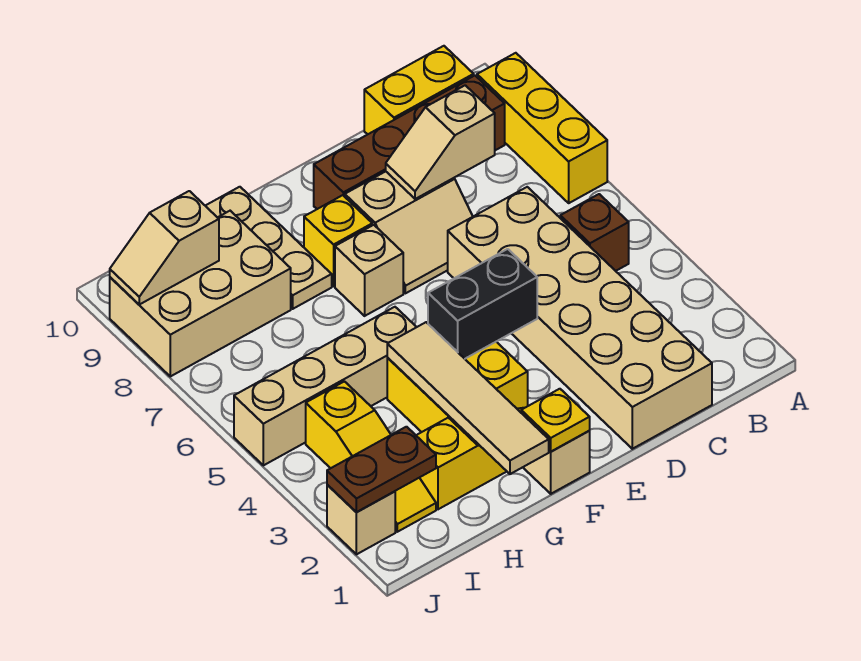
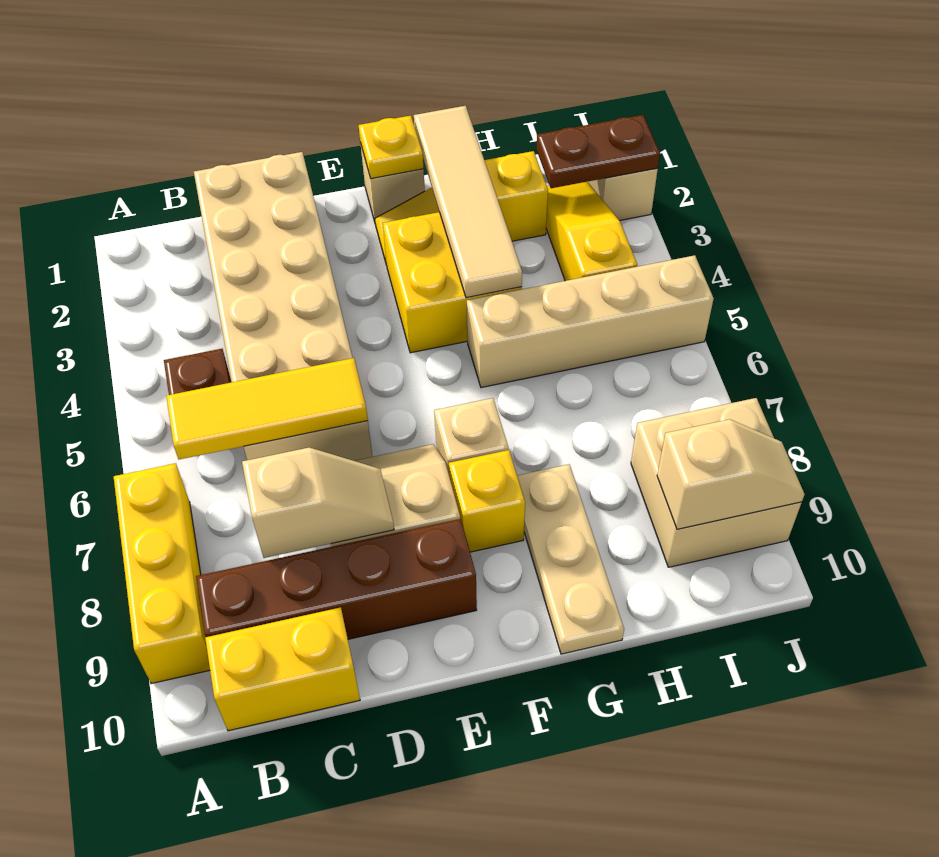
none -> yellow tile B6:D6 level 2
black brick E4:F4 level 2 -> none
tan brick H8:J9 level 1 -> tan brick I8:J9 level 1

